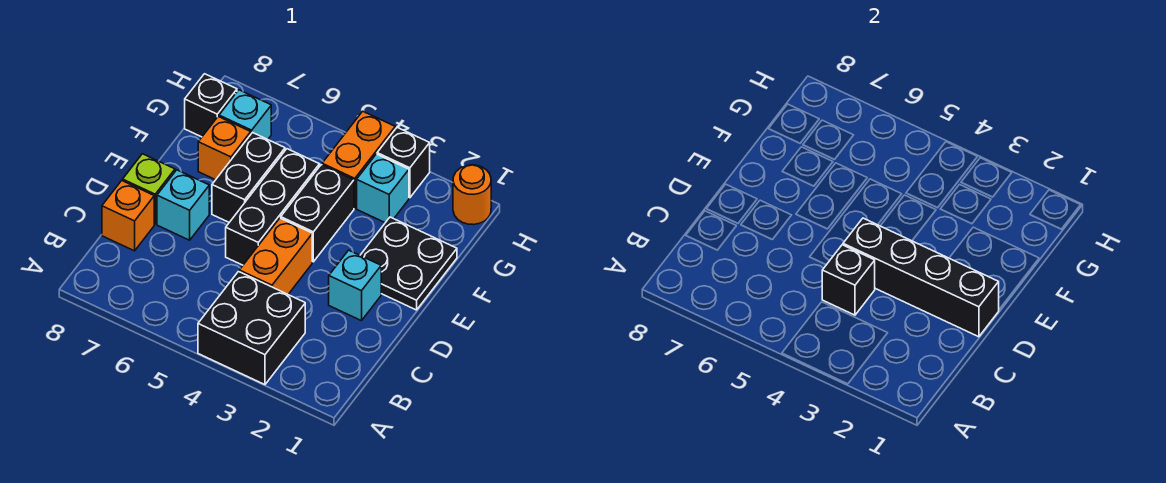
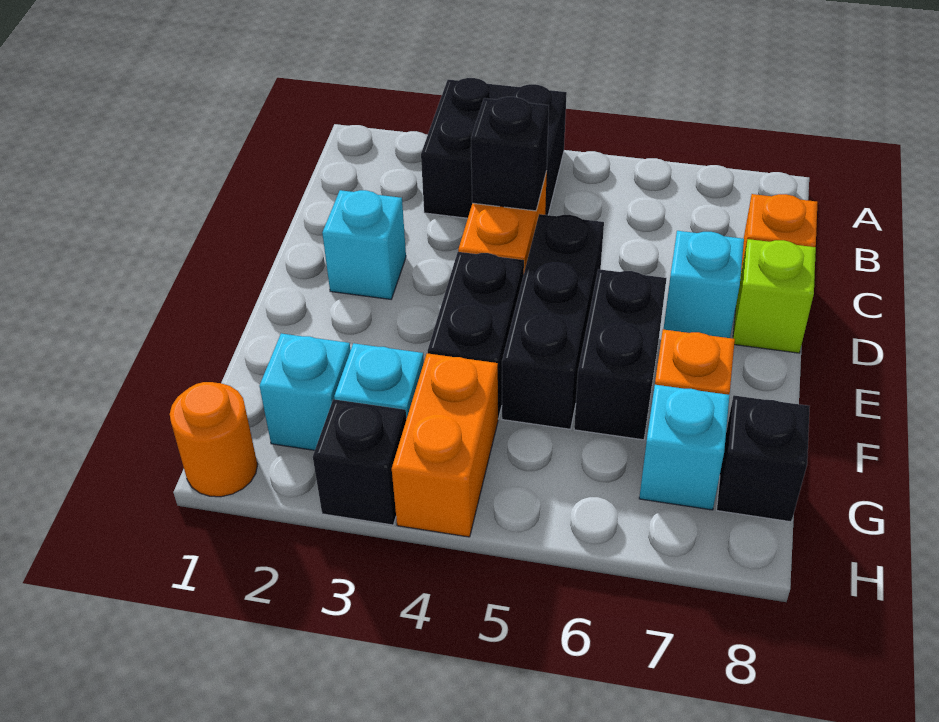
black brick D1:D4 level 2 -> none
black plate E1:F2 level 1 -> none
none -> cyan brick G2 level 1

